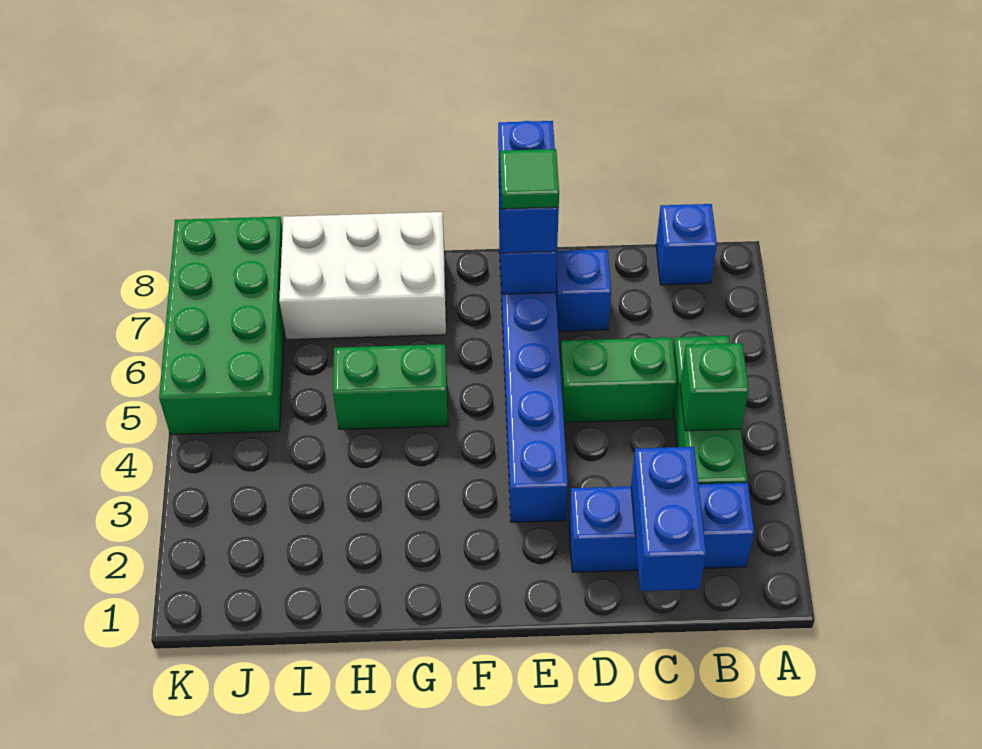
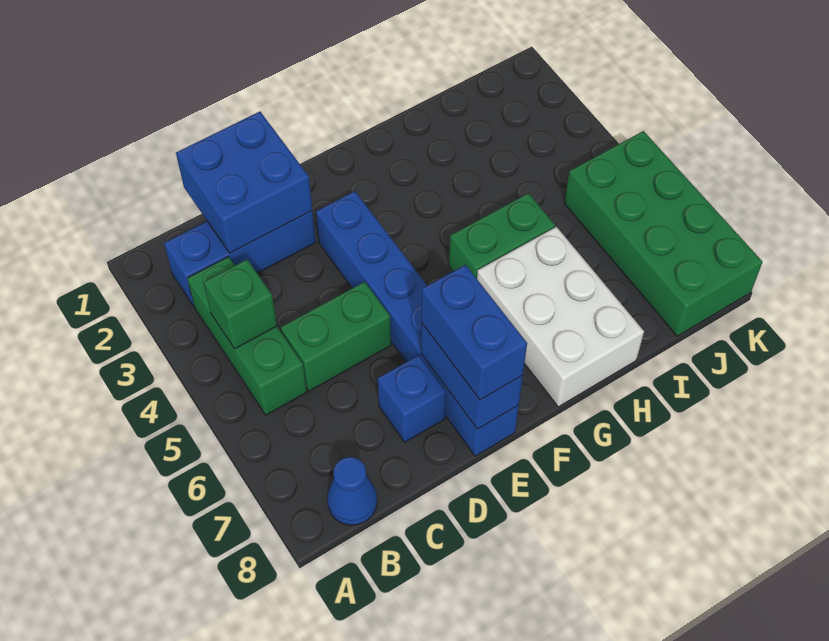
blue brick B8 level 1 -> blue cone B8 level 1
blue brick C1:C2 level 2 -> blue brick C1:D2 level 2
green tile E7 level 4 -> none
white brick G7:I8 level 1 -> white brick G6:H8 level 1

